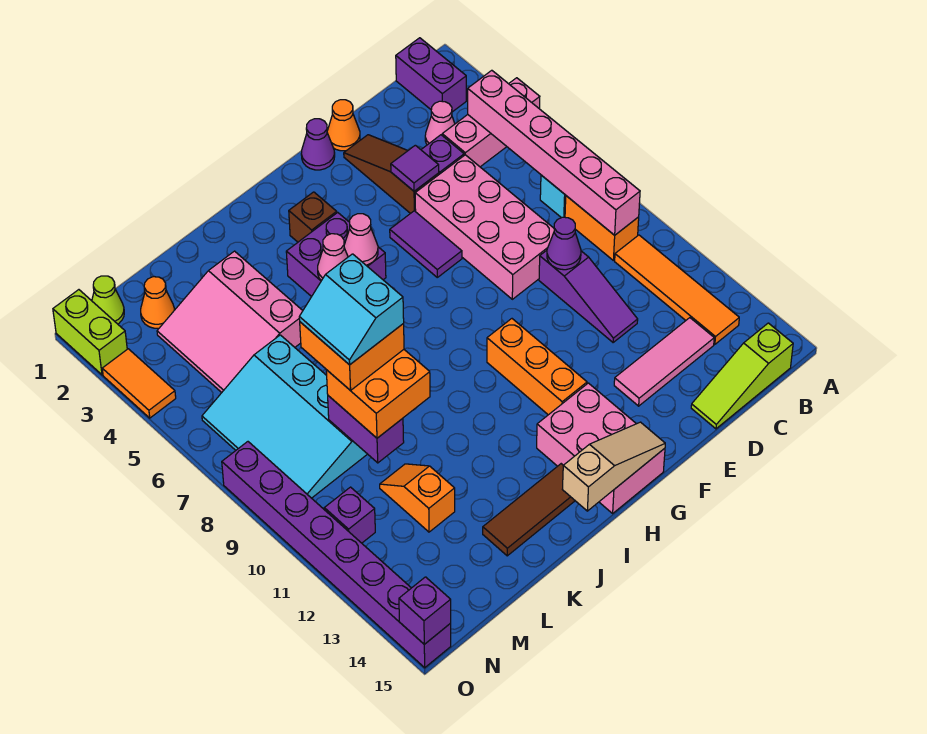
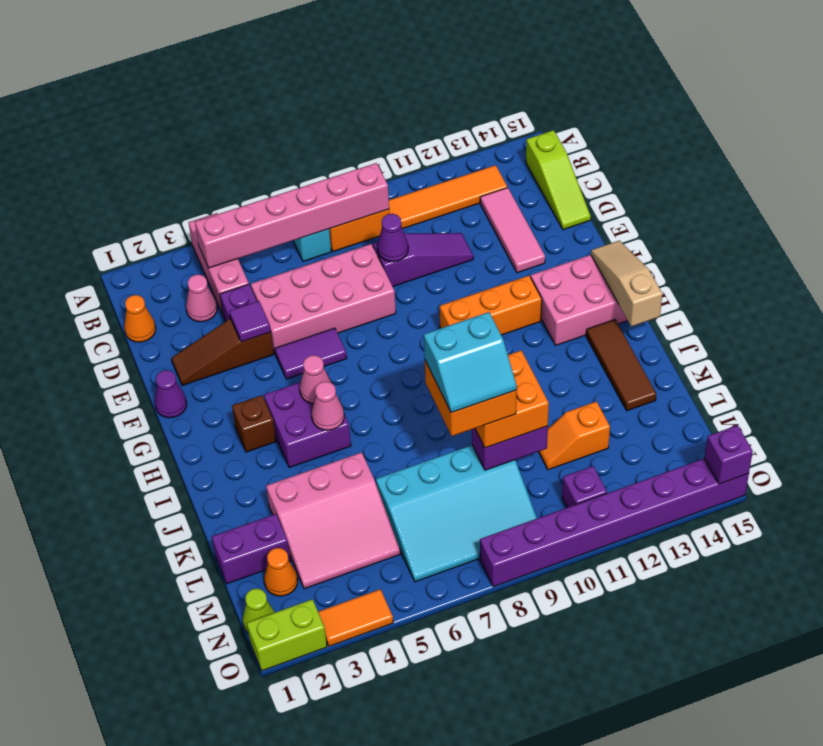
purple brick B1:B2 level 1 -> purple brick L1:L2 level 1
orange cone E1 level 1 -> orange cone C1 level 1

